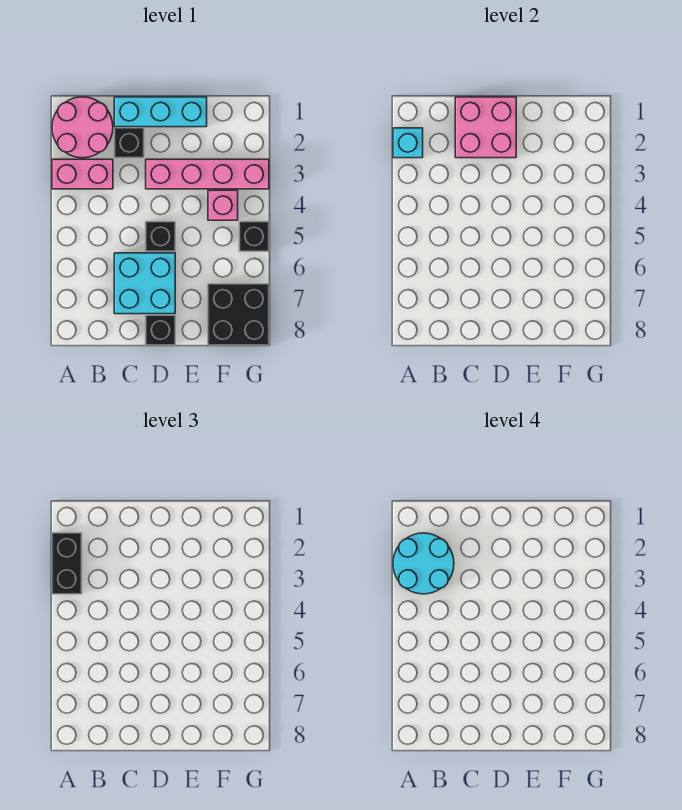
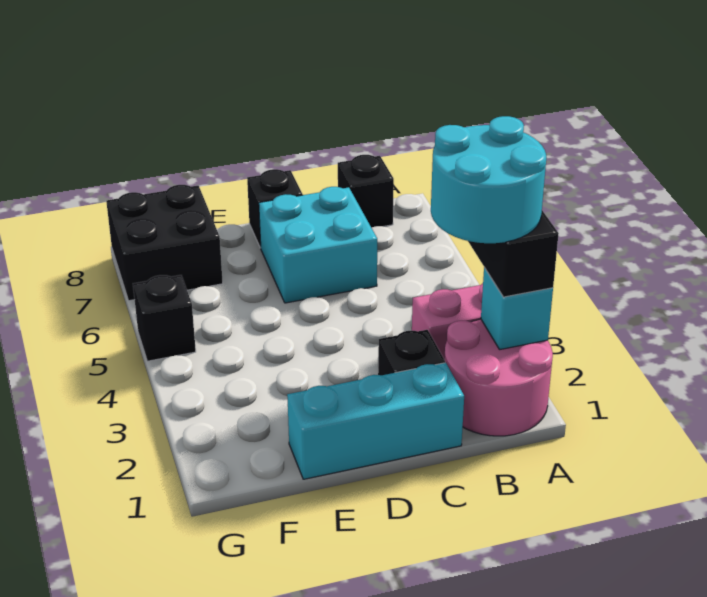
pink brick C1:D2 level 2 -> none
pink brick D3:G3 level 1 -> none
black brick D5 level 1 -> black brick B8 level 1
pink brick F4 level 1 -> none

